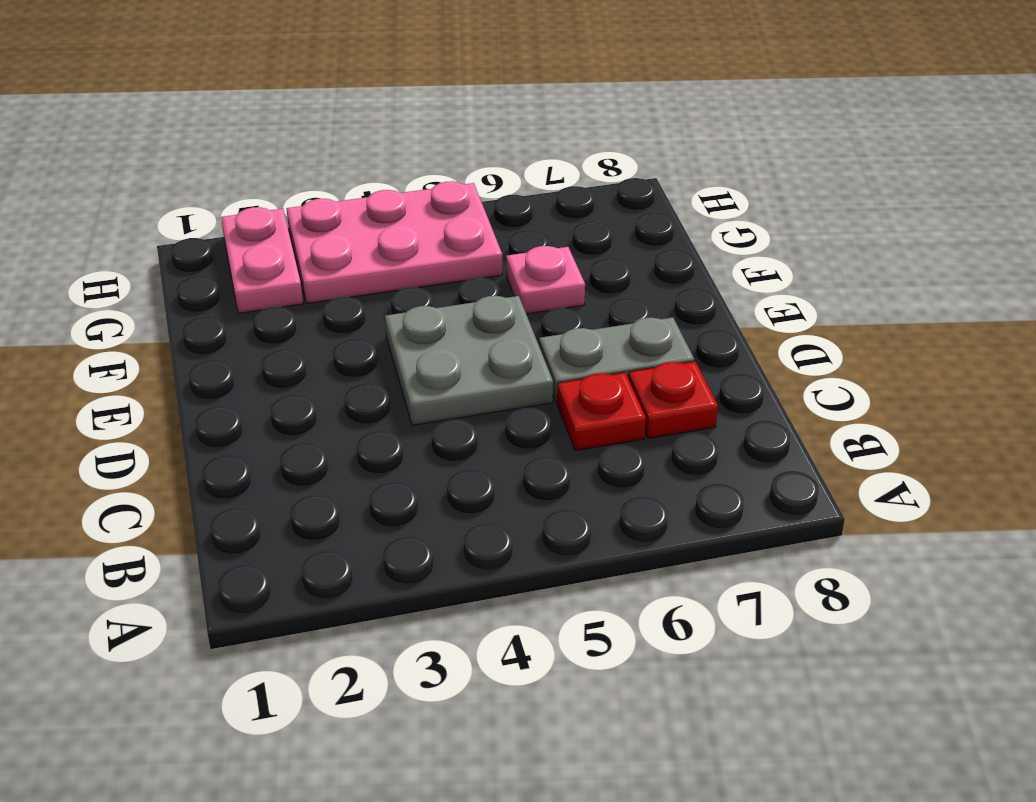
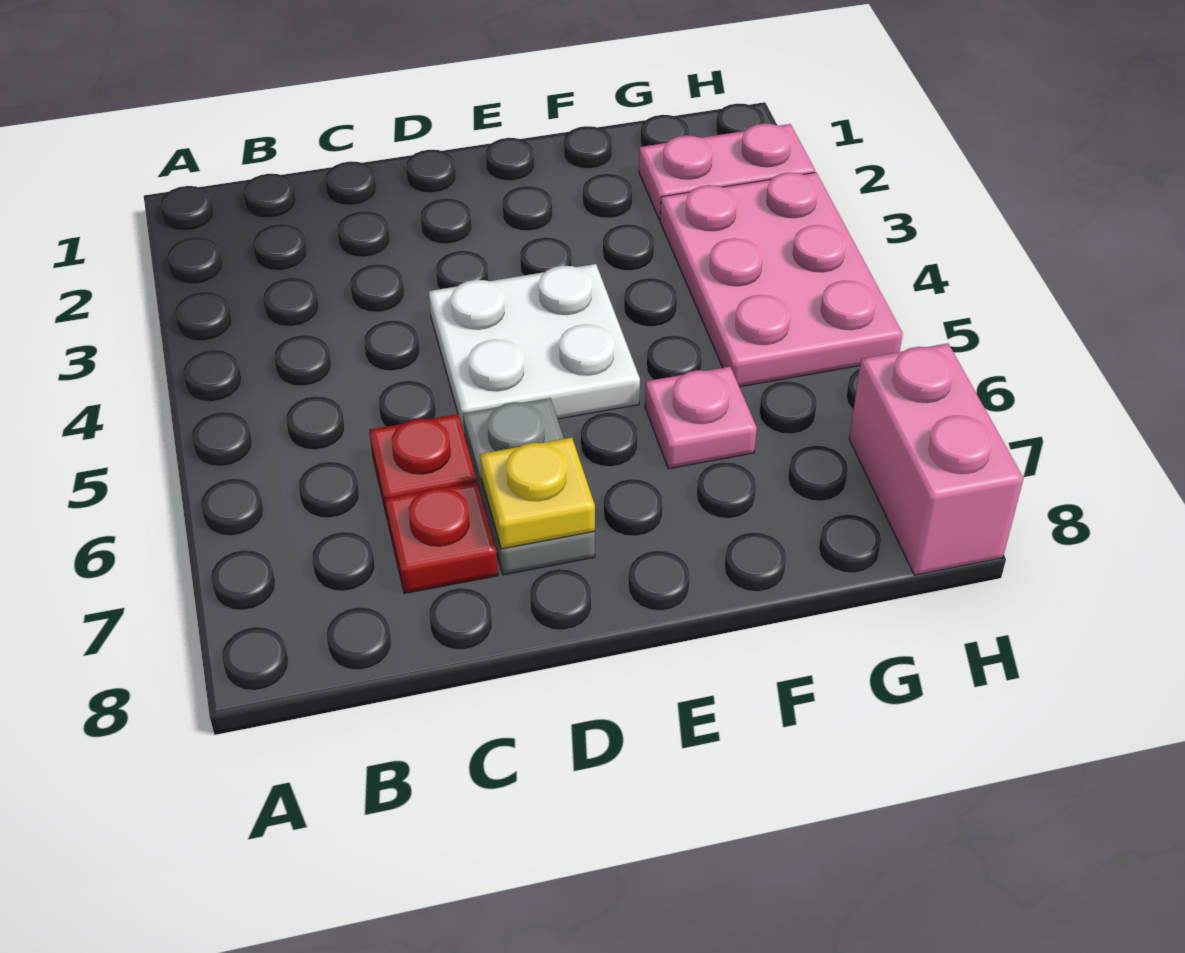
grey plate D4:E5 level 1 -> white plate D4:E5 level 1
none -> yellow plate D7 level 2
none -> pink brick H7:H8 level 1

